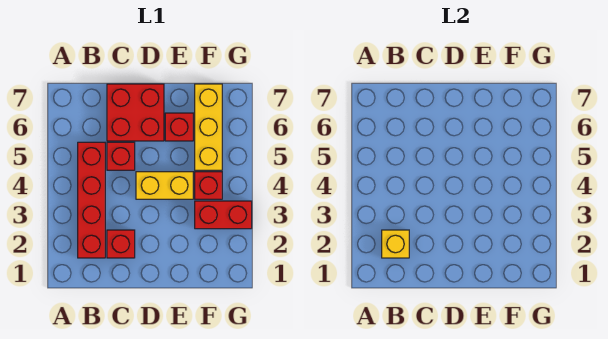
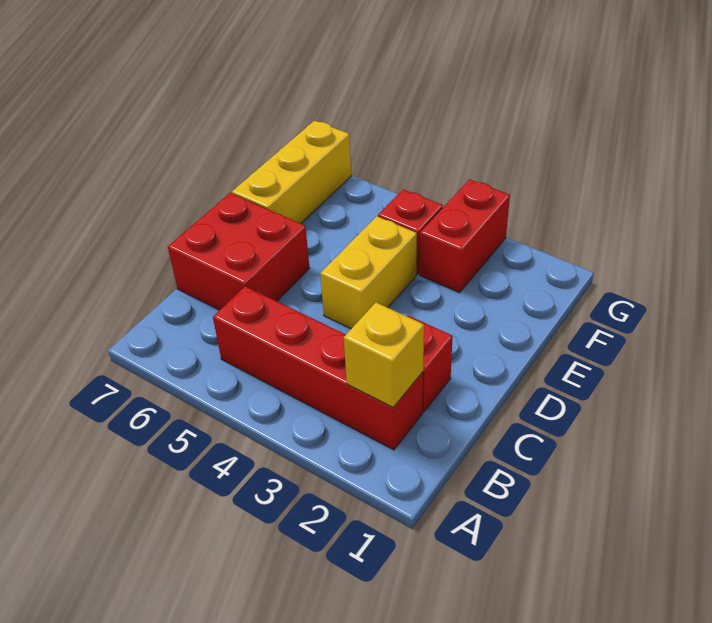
red brick C5 level 1 -> none
red brick E6 level 1 -> none
yellow brick F5:F7 level 1 -> yellow brick E7:G7 level 1

